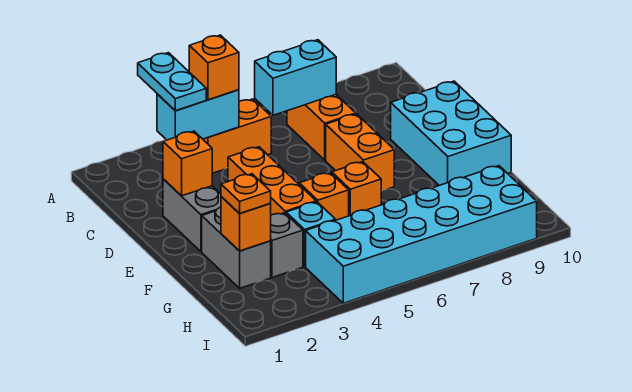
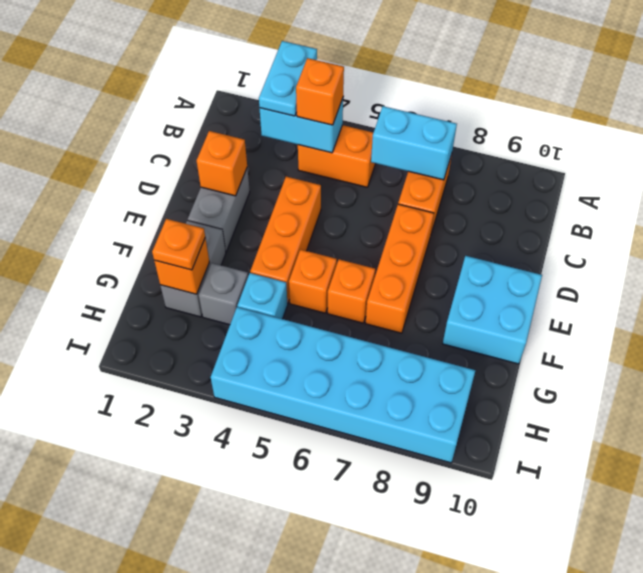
orange brick D7:E7 level 1 -> orange brick D7:F7 level 1
cyan brick D9:F10 level 1 -> cyan brick E9:F10 level 1

